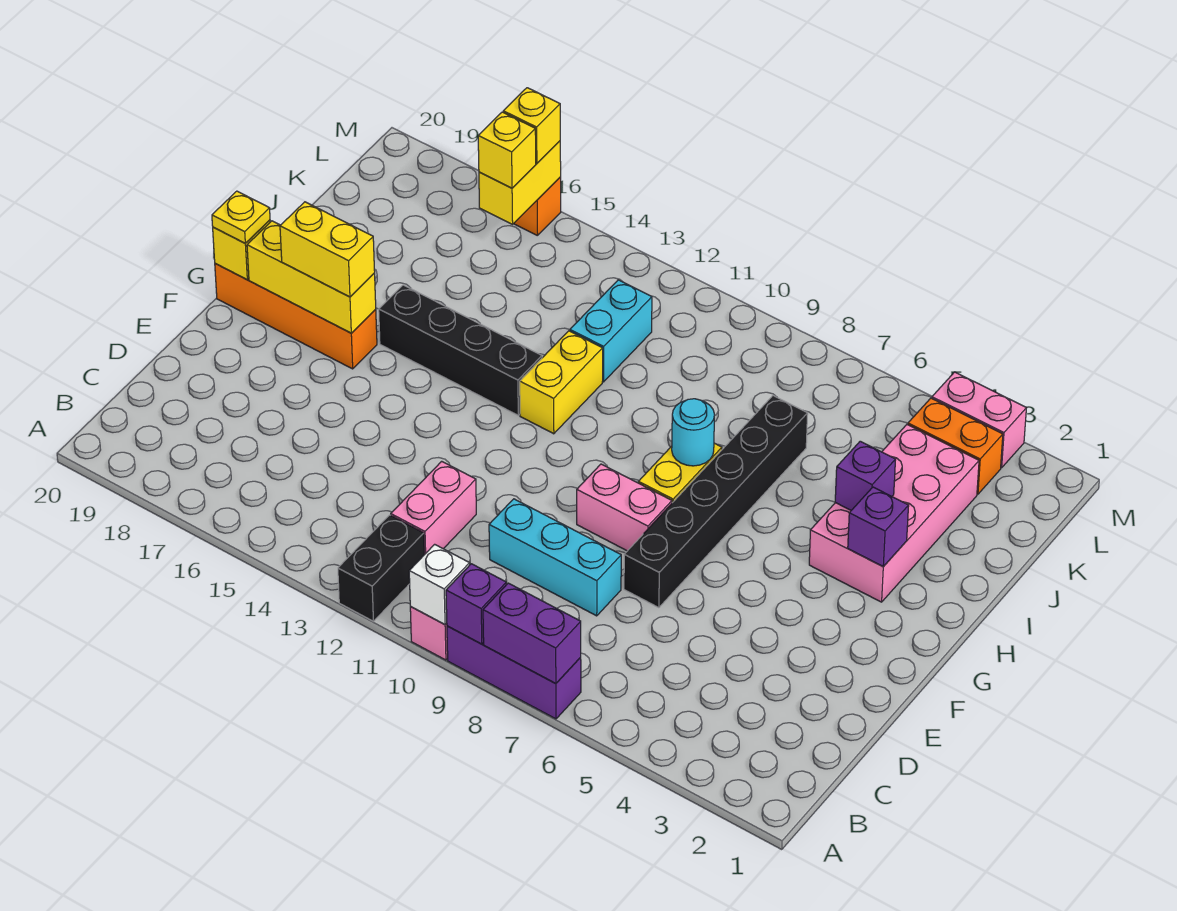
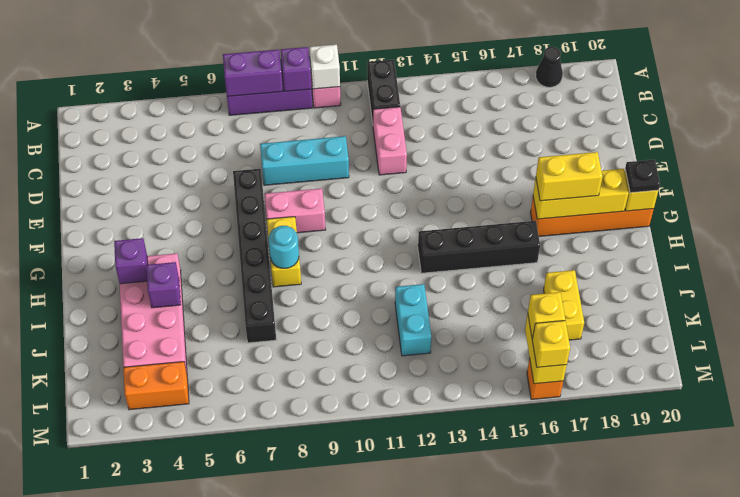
none -> black cone A18 level 1
yellow plate G20 level 3 -> black plate G20 level 3
yellow brick H12:I12 level 1 -> yellow brick J17:K17 level 1
pink brick M3:M4 level 1 -> none

